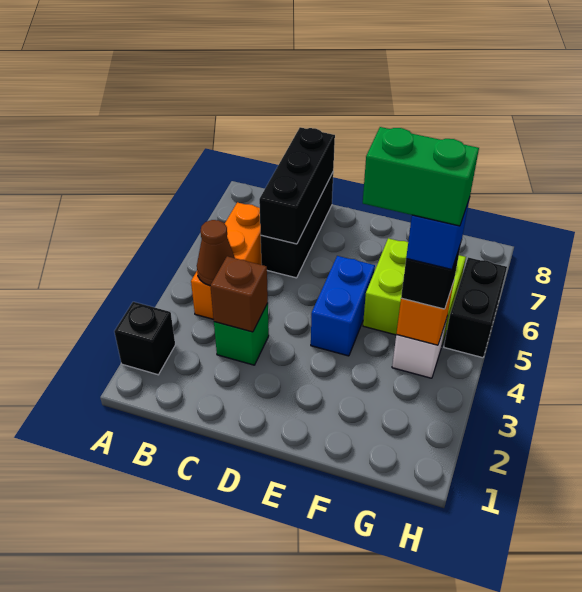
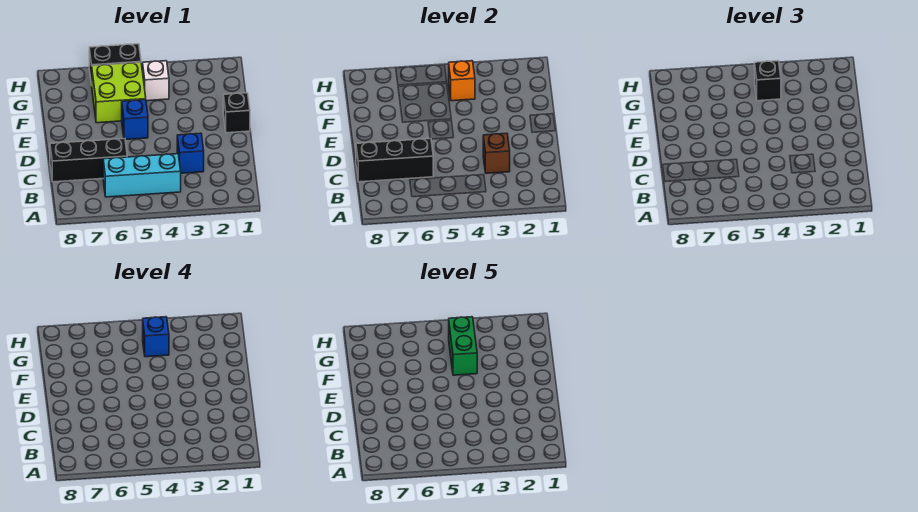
black brick A2 level 1 -> black brick E1 level 1
orange brick B4:B6 level 1 -> cyan brick B4:B6 level 1
brown cone B4 level 2 -> none
green brick C3 level 1 -> blue brick C3 level 1
blue brick E4:E5 level 1 -> blue brick E5 level 1

